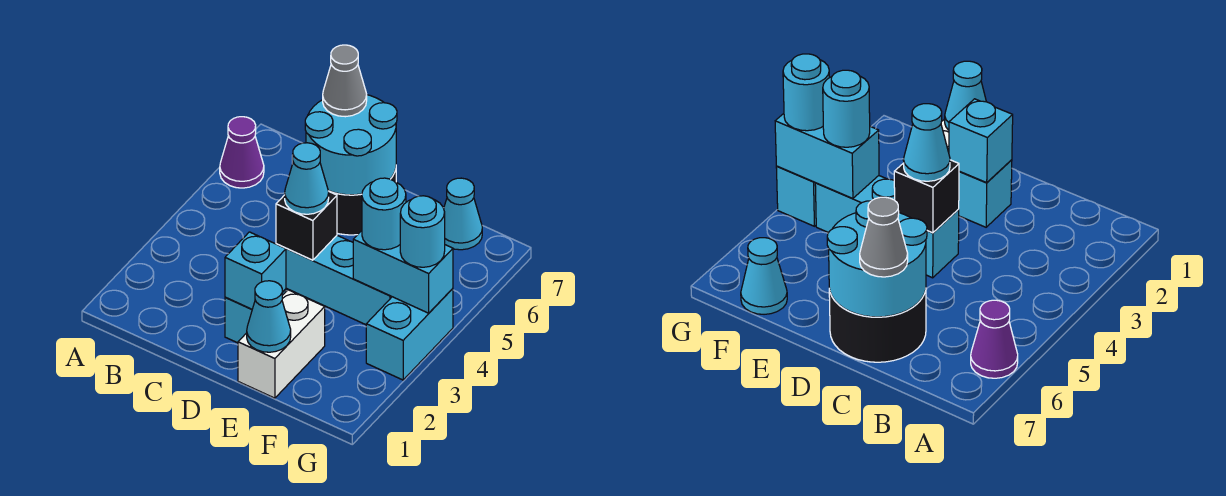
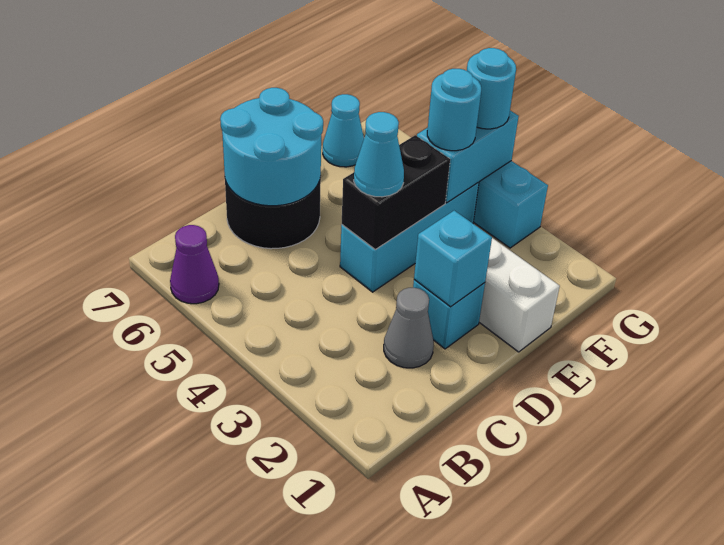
grey cone C7 level 3 -> grey cone C2 level 1
black brick D4 level 2 -> black brick D4:E4 level 2
cyan cone E1 level 2 -> none

